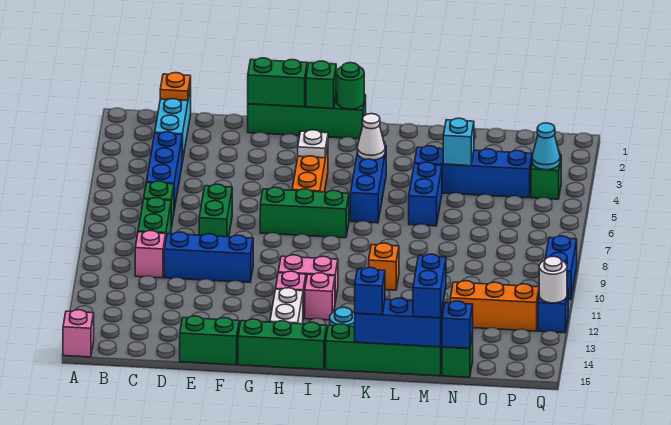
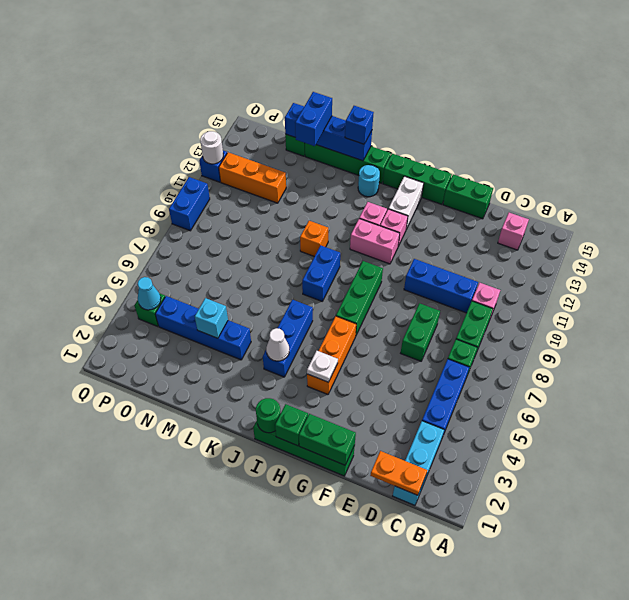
pink brick A15 level 1 -> pink brick C14 level 1
orange plate C1 level 2 -> orange plate C1:D1 level 2
green brick G7:I7 level 1 -> green brick H7:H9 level 1
blue brick L5:L6 level 1 -> blue brick J8:J9 level 1

